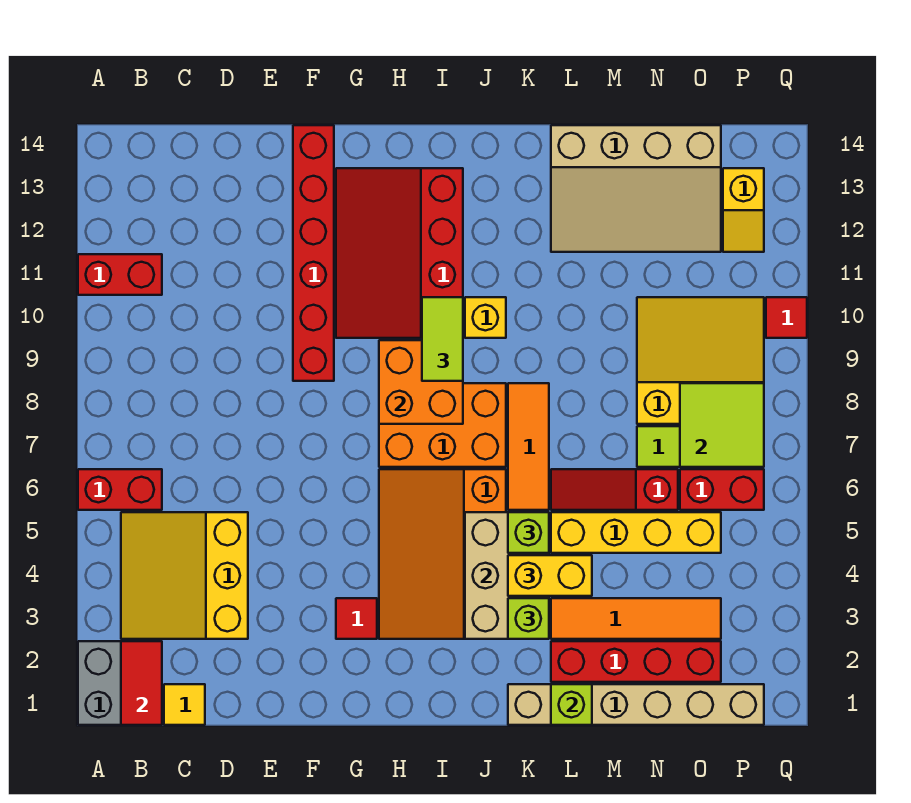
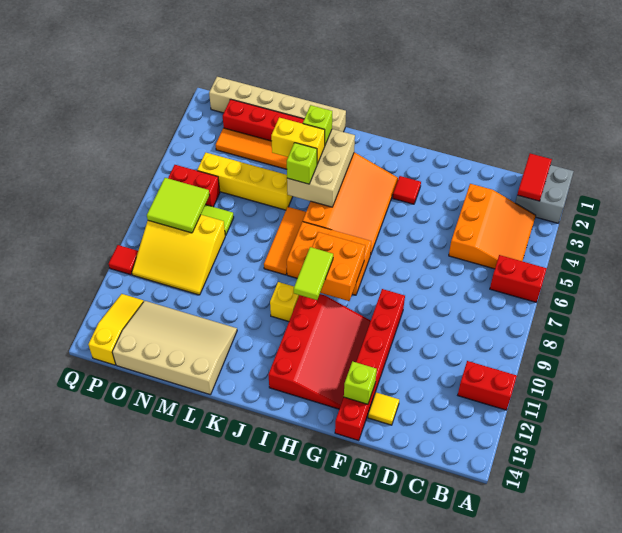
yellow slope B3:D5 level 1 top D -> orange slope B3:D5 level 1 top D
yellow tile C1 level 1 -> yellow tile E13 level 1
lime brick L1 level 2 -> lime brick F13 level 2
red slope L6:N6 level 1 top N -> none
yellow slope P12:P13 level 1 top 13 -> yellow slope P12:P14 level 1 top 14

